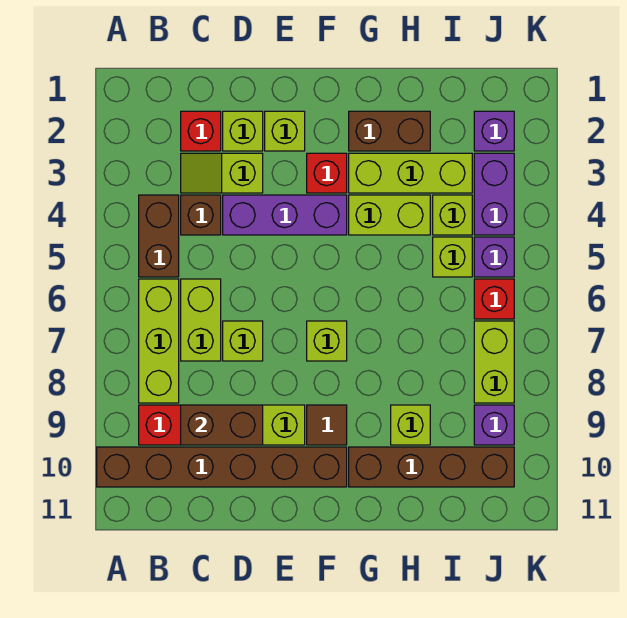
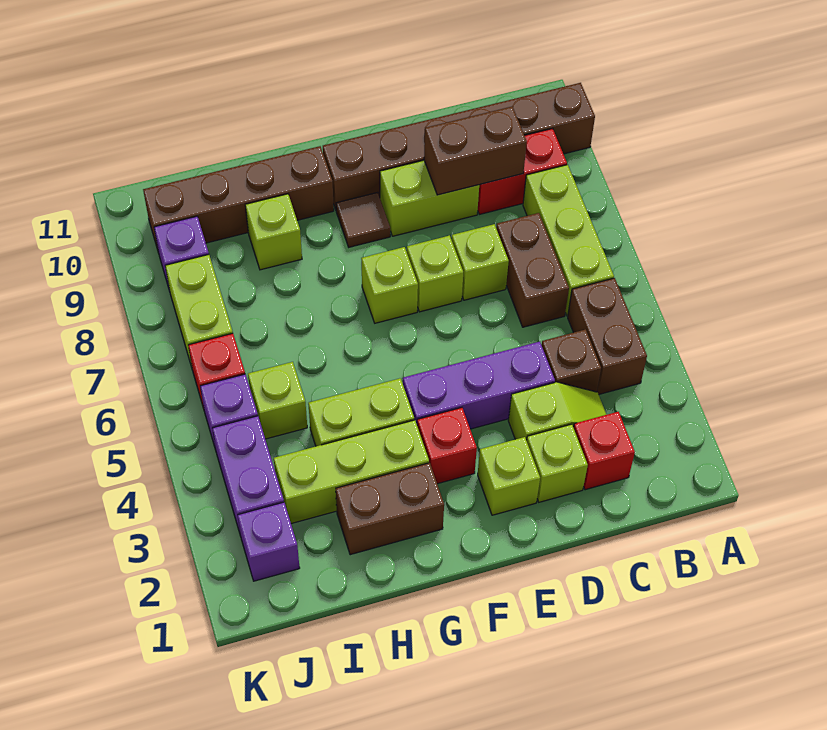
lime brick C6:C7 level 1 -> brown brick C6:C7 level 1
lime brick I4 level 1 -> lime brick E7 level 1

